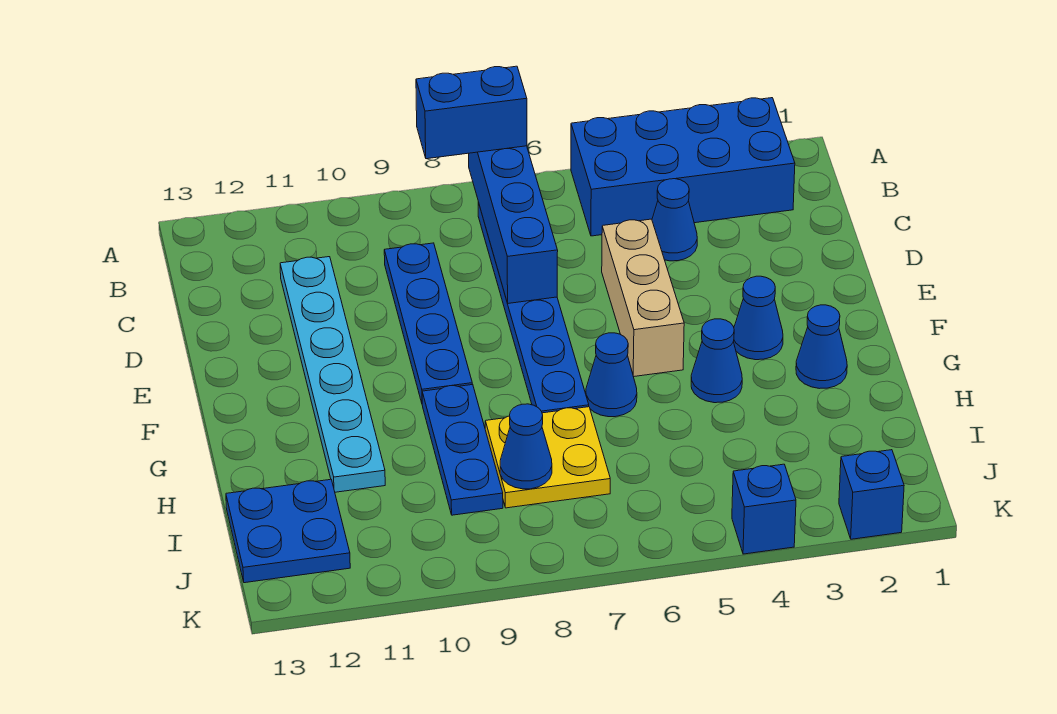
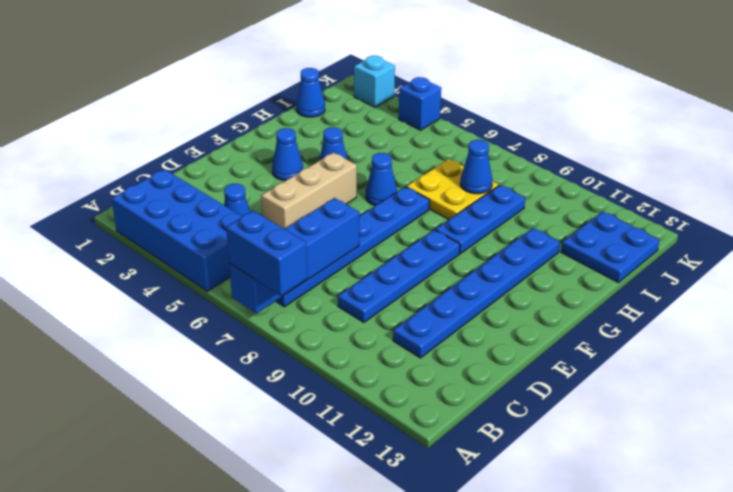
cyan plate C11:H11 level 1 -> blue plate C11:H11 level 1
blue cone G2 level 1 -> blue cone I1 level 1
blue brick K2 level 1 -> cyan brick K2 level 1

